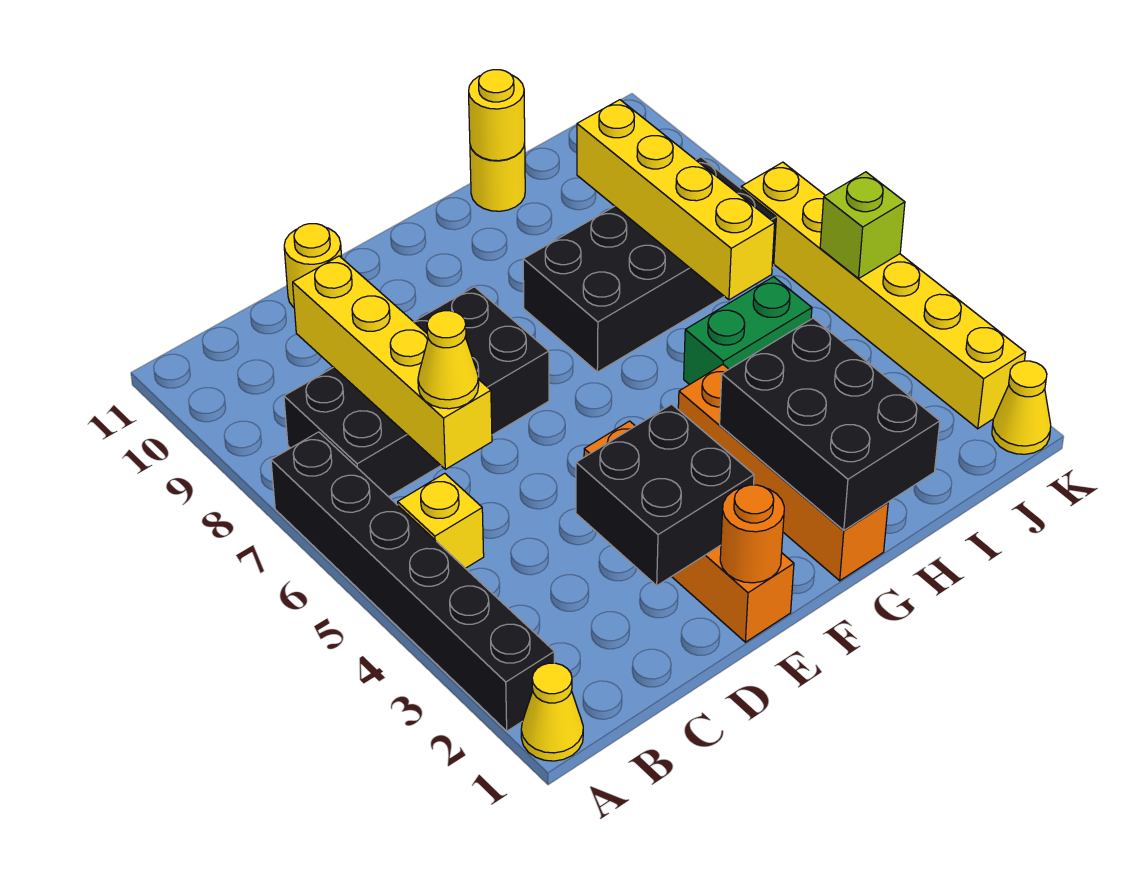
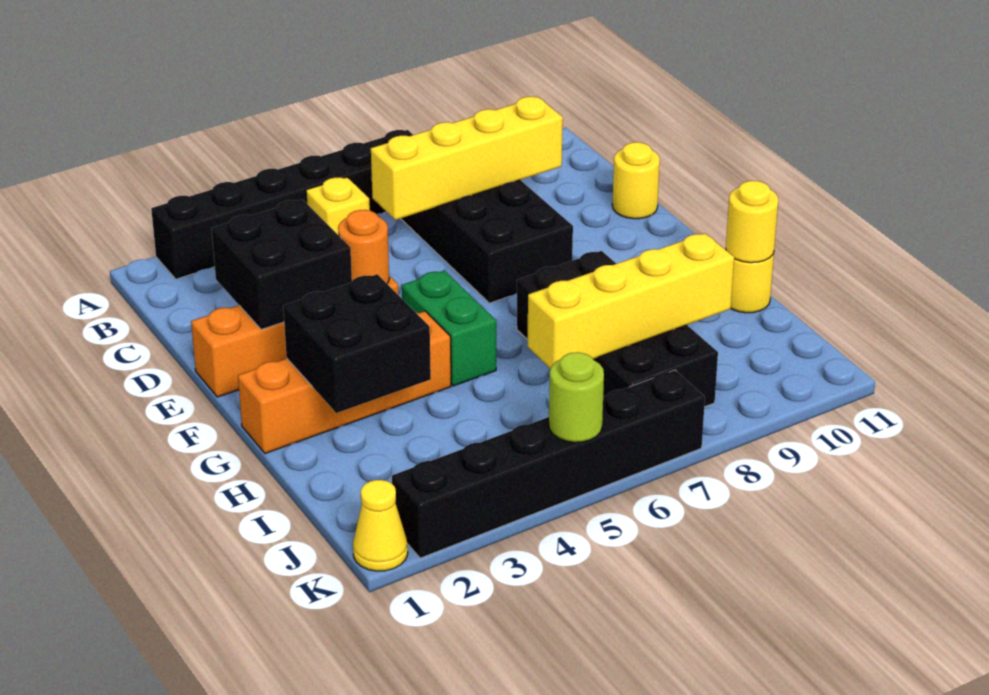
yellow cone A1 level 1 -> none
yellow cone C6 level 3 -> none
orange round brick E1 level 2 -> orange round brick E4 level 2
black brick G1:H3 level 2 -> black brick G2:H3 level 2
green brick H5:I5 level 1 -> green brick F5:G5 level 1
yellow brick K2:K7 level 1 -> black brick K2:K7 level 1
lime brick K5 level 2 -> lime round brick K5 level 2

